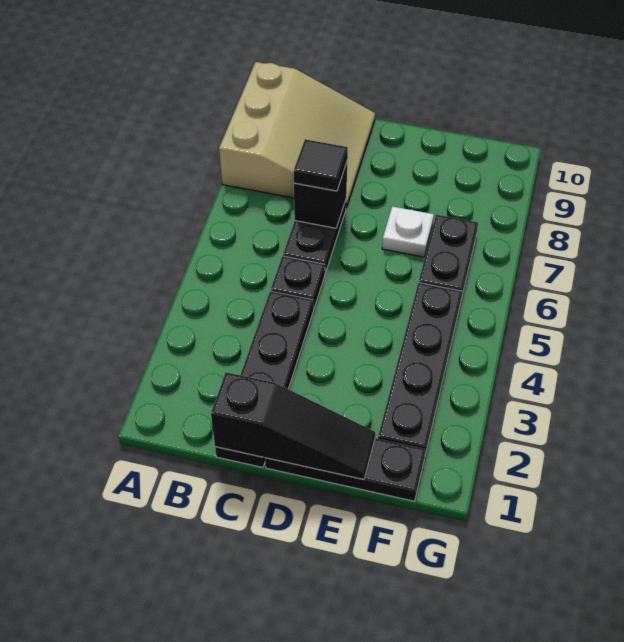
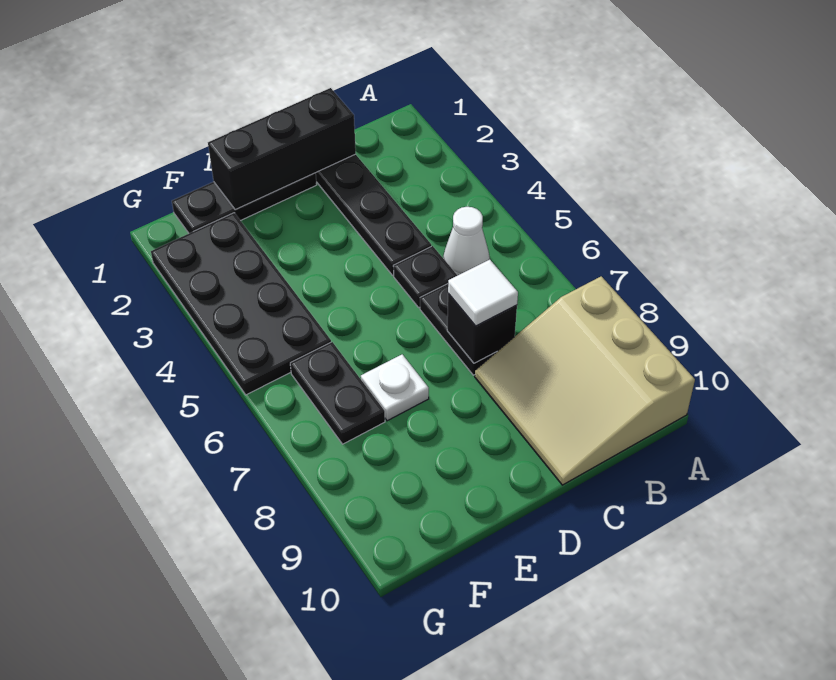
none -> white cone B5 level 1
black slope C1:E1 level 2 top C -> black brick C1:E1 level 2
black tile C7 level 3 -> white tile C7 level 3
black plate F2:F5 level 1 -> black plate F2:G5 level 1

